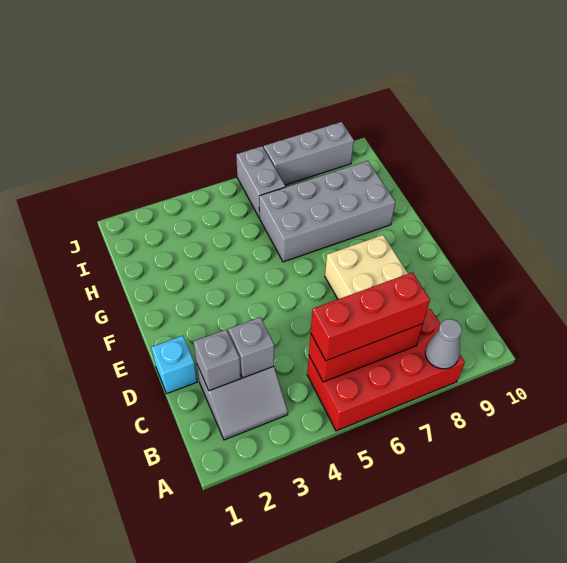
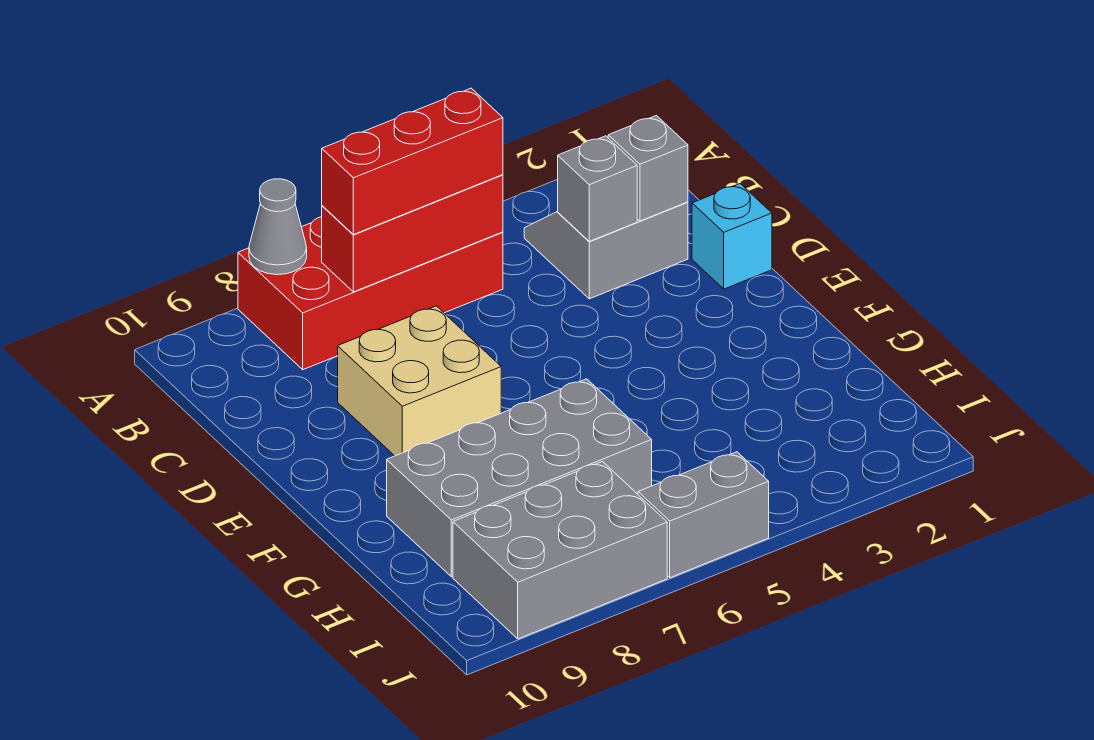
grey brick I6:J6 level 1 -> grey brick J5:J6 level 1
grey brick J7:J9 level 1 -> grey brick I7:J9 level 1

